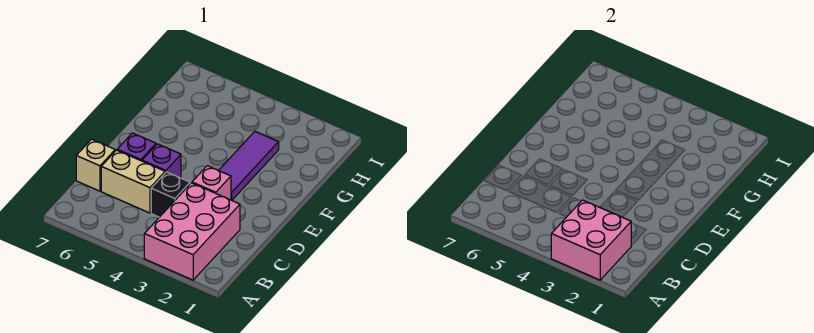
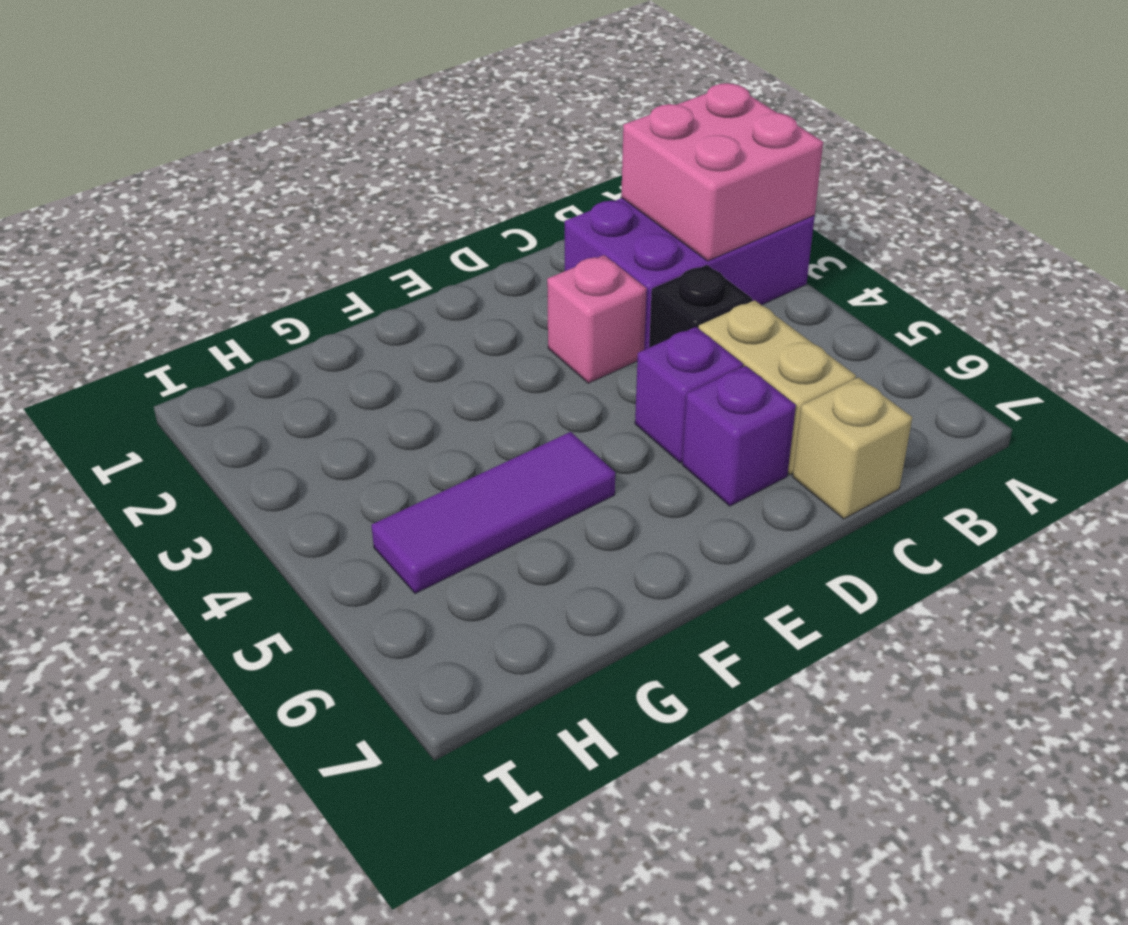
pink brick A2:C3 level 1 -> purple brick A2:C3 level 1
purple tile E3:G3 level 1 -> purple tile F5:H5 level 1

